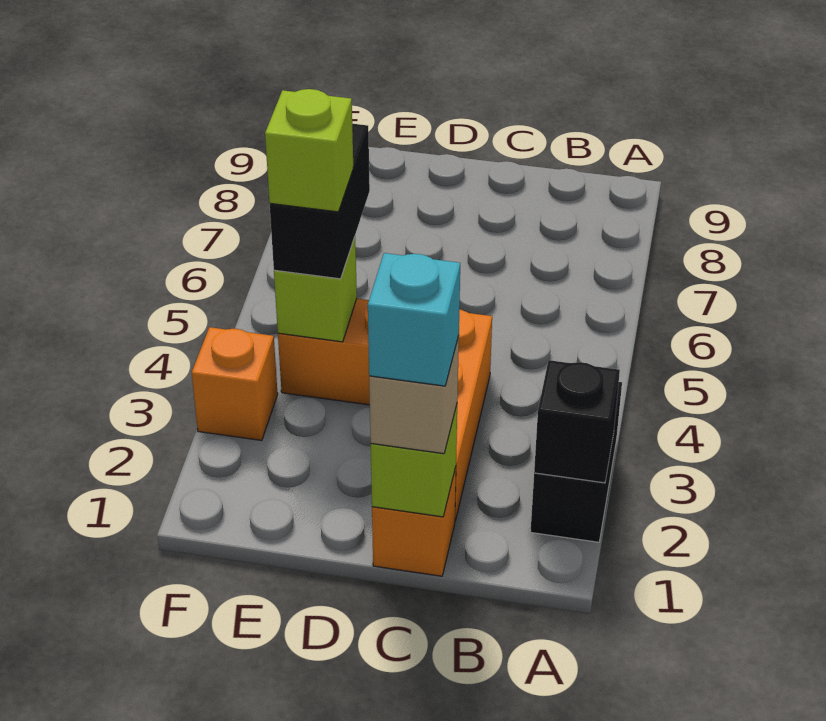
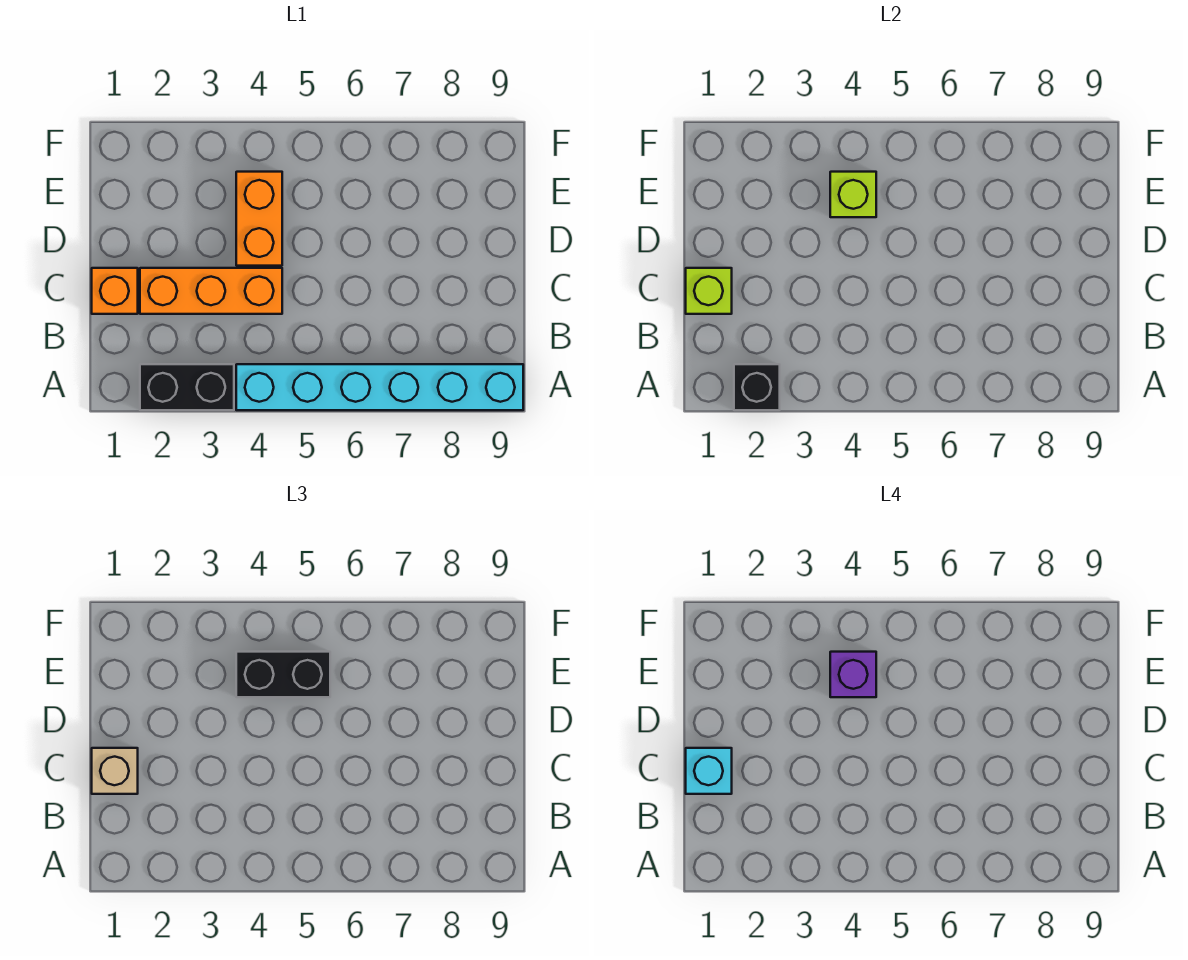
none -> cyan brick A4:A9 level 1
lime brick E4 level 4 -> purple brick E4 level 4
orange brick F3 level 1 -> none

